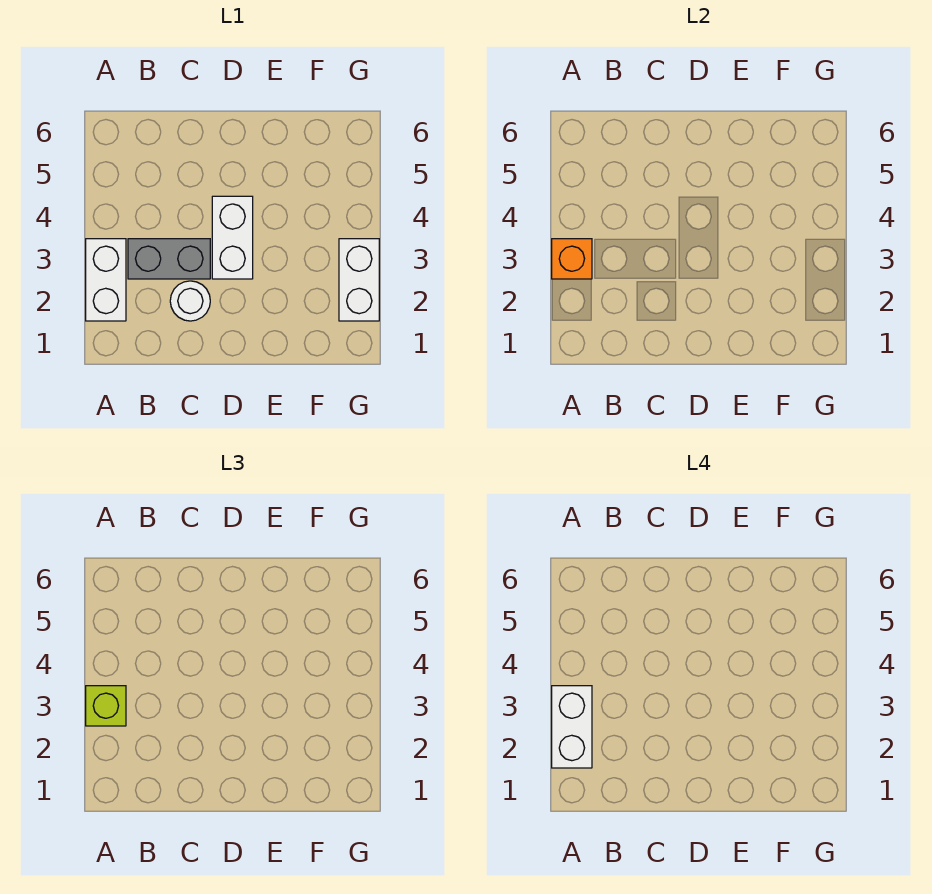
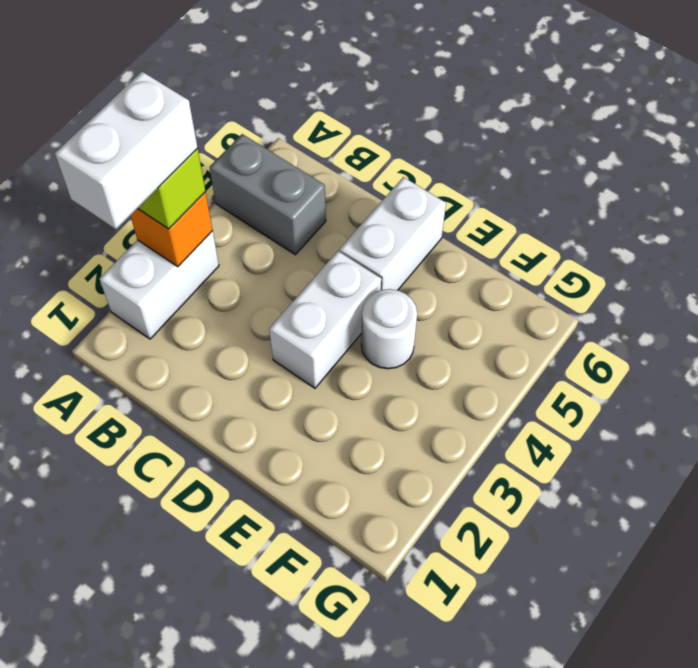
grey brick B3:C3 level 1 -> grey brick A5:B5 level 1
white round brick C2 level 1 -> white round brick E4 level 1
white brick G2:G3 level 1 -> white brick D5:D6 level 1

